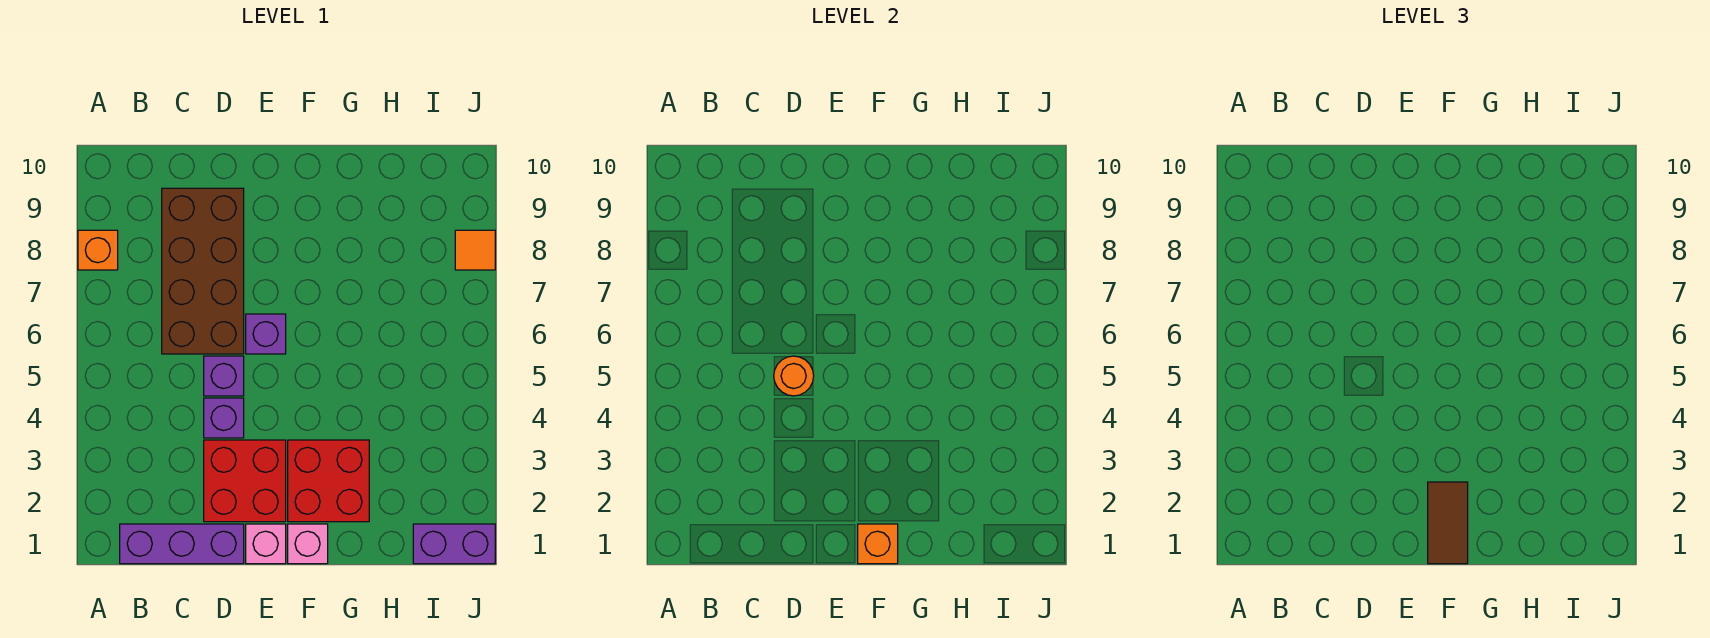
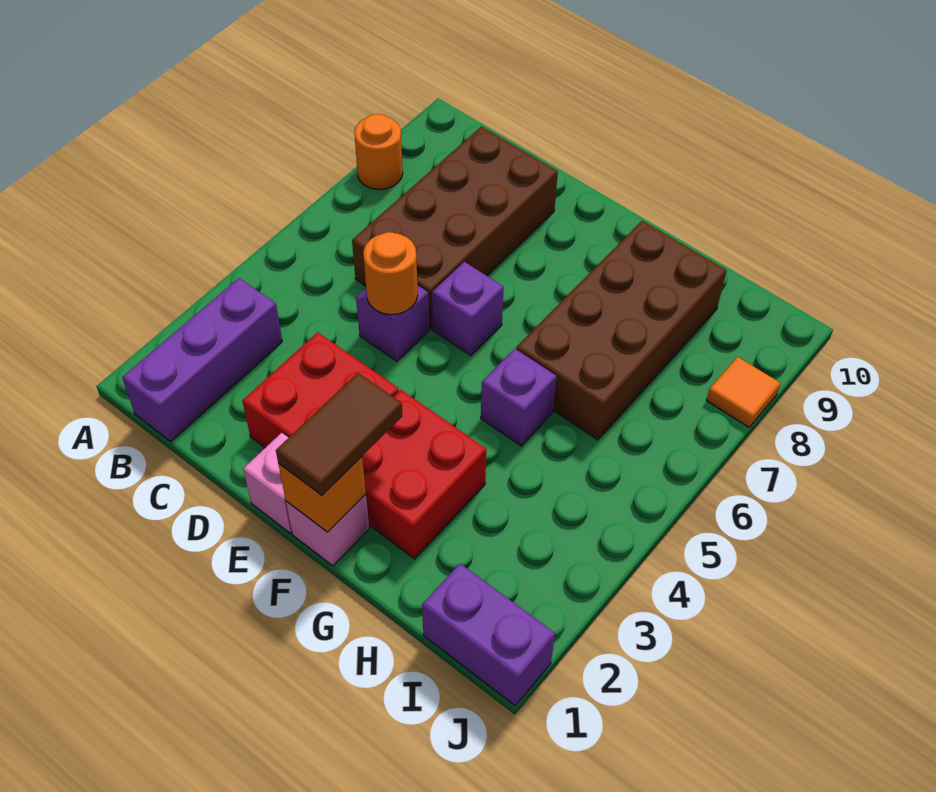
orange brick A8 level 1 -> orange round brick A8 level 1
purple brick B1:D1 level 1 -> purple brick B1:B3 level 1
purple brick D4 level 1 -> purple brick G5 level 1
none -> brown brick G6:H9 level 1

